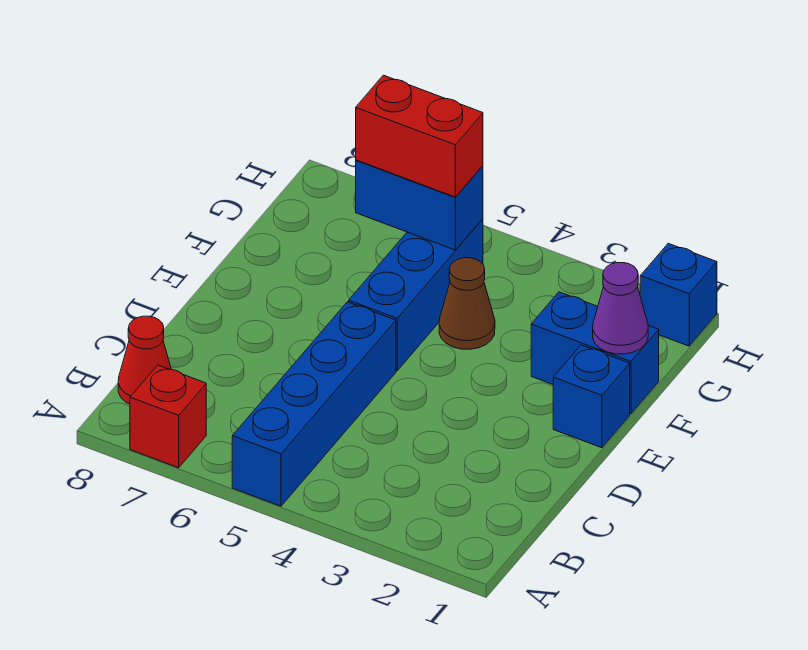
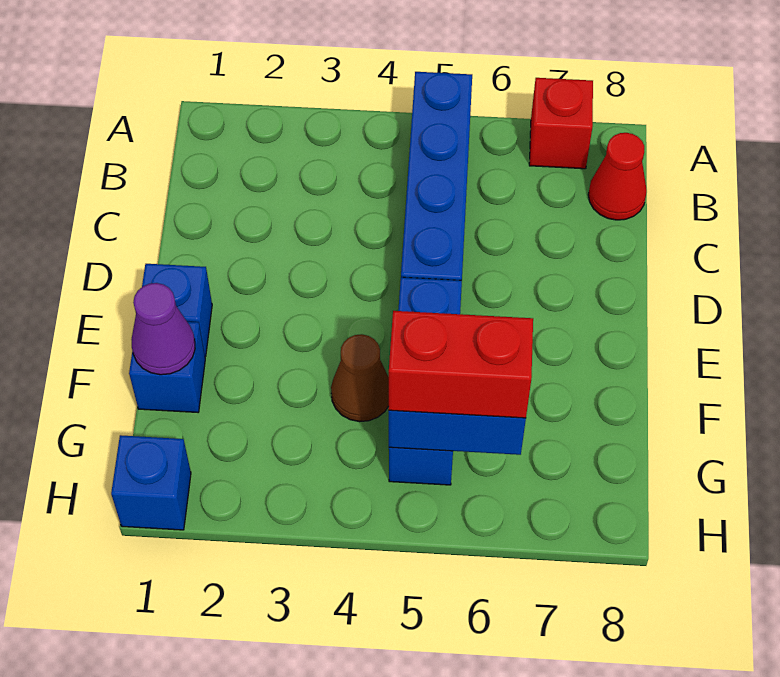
blue brick F1:F2 level 1 -> blue brick F1 level 1

